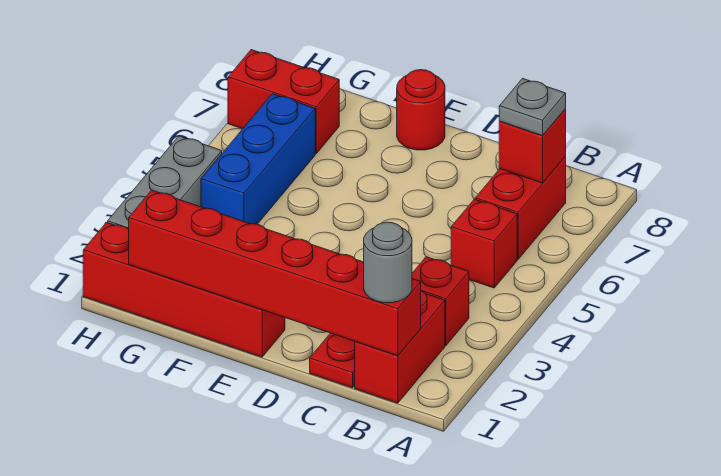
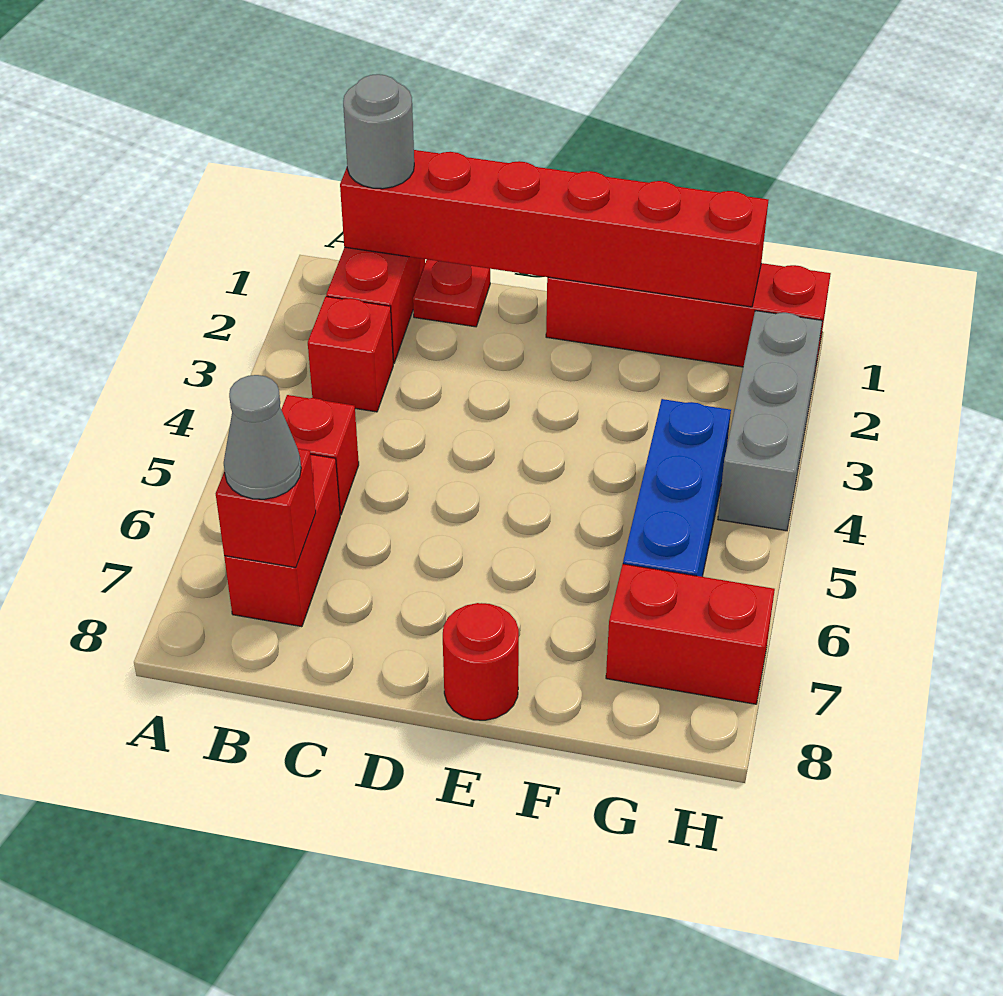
grey plate B7 level 3 -> grey cone B7 level 3

